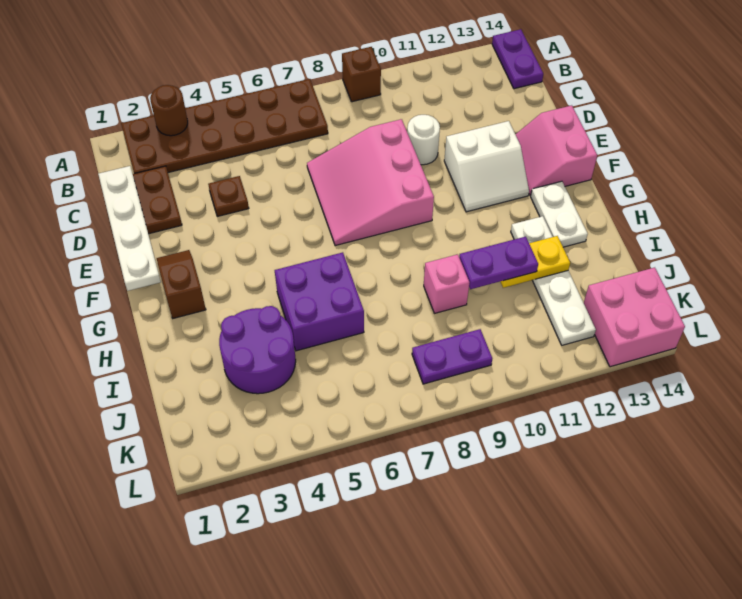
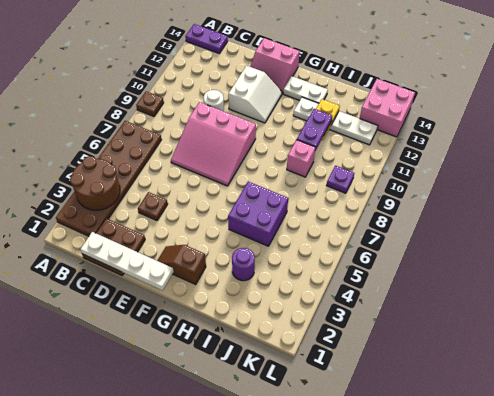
brown round brick A3 level 2 -> brown round brick A3:B4 level 2
brown brick A9 level 1 -> brown plate A9 level 1
purple round brick I3:J4 level 1 -> purple round brick I3 level 1
purple plate K8:K9 level 1 -> purple plate K9 level 1

